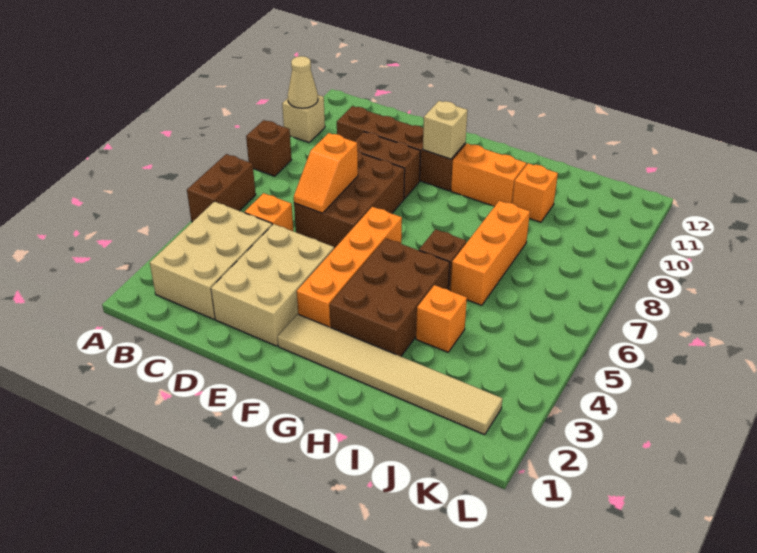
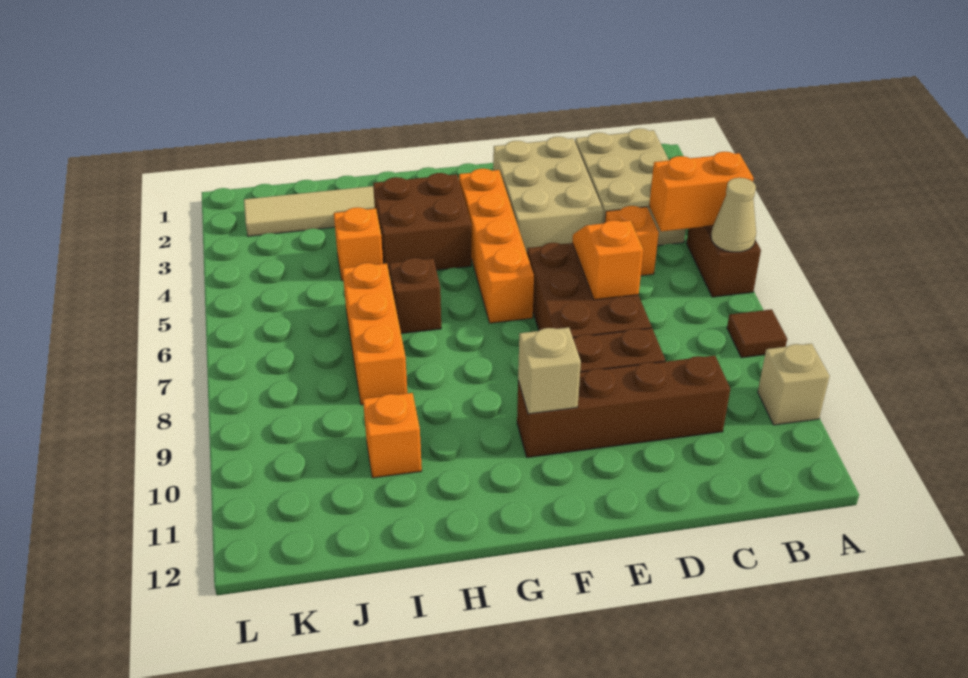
brown brick A8 level 1 -> brown tile A8 level 1
tan cone A10 level 2 -> tan cone A6 level 2
brown brick G3:H5 level 1 -> brown brick G3:H4 level 1
orange brick G10:H10 level 1 -> orange brick A5:B5 level 2

